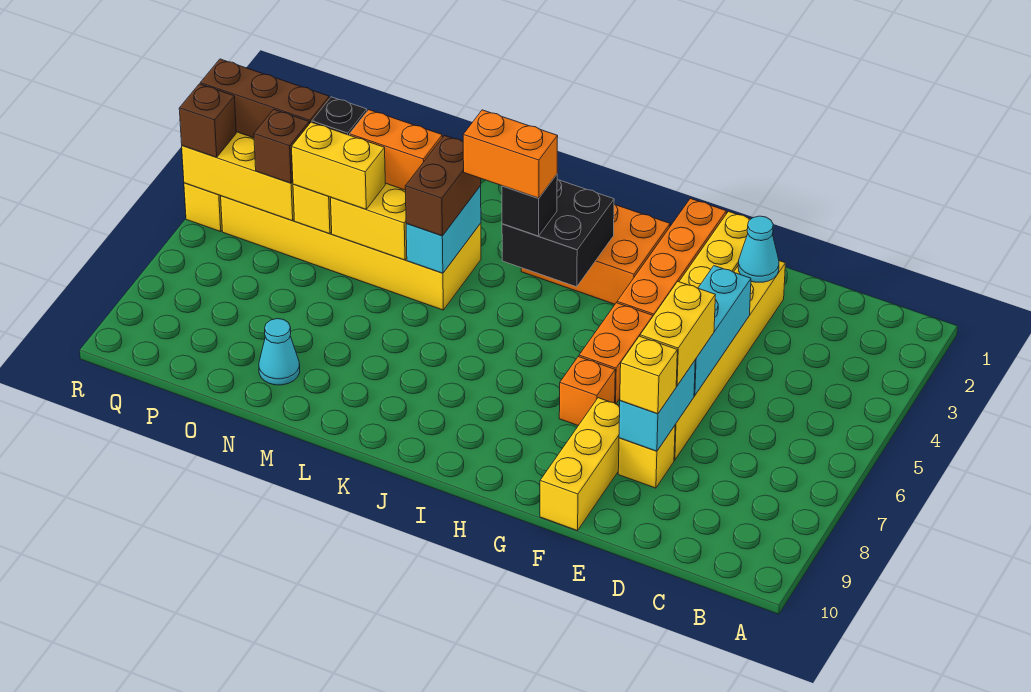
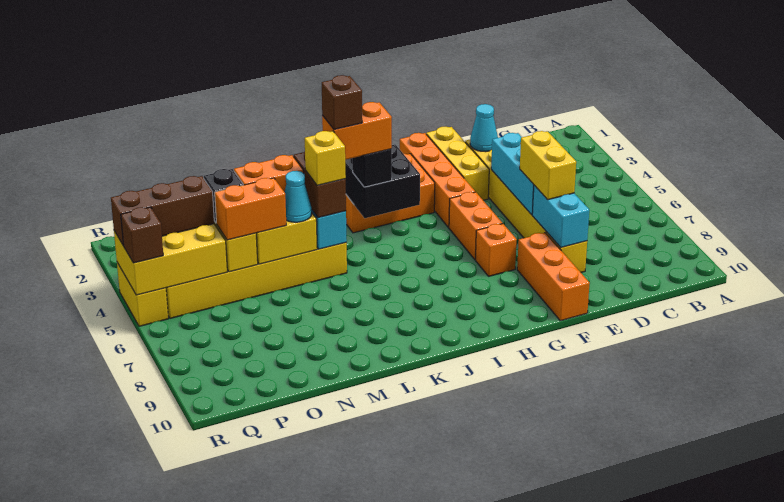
yellow brick E8 level 3 -> yellow brick L5 level 4
yellow brick F8:F10 level 1 -> orange brick F8:F10 level 1
yellow brick N5:O5 level 3 -> orange brick N5:O5 level 3
cyan cone N9 level 1 -> cyan cone M5 level 3
brown brick P5 level 3 -> brown brick K4 level 5

